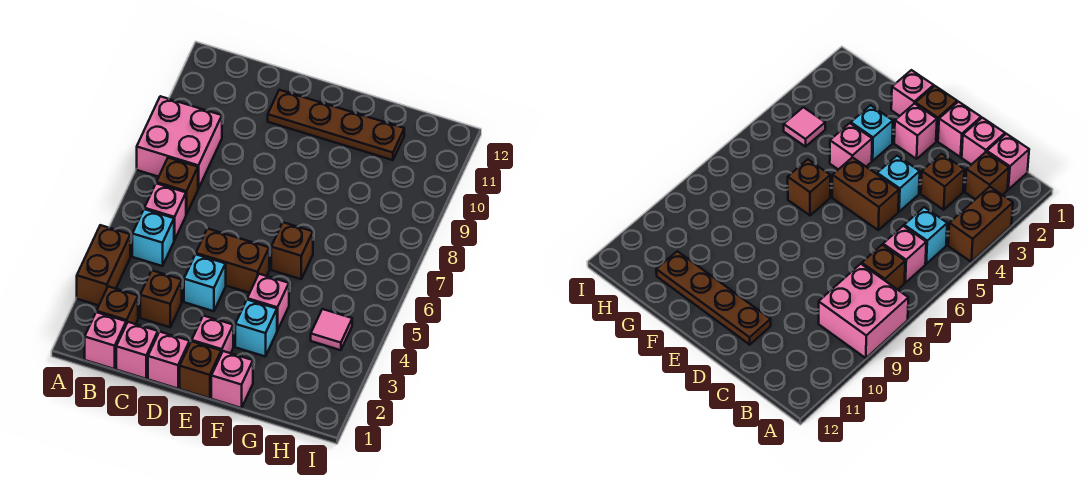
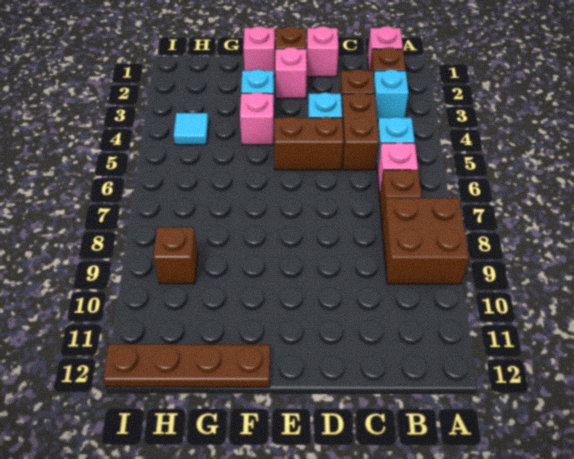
brown brick A3:A4 level 1 -> brown brick C4:C5 level 1
pink brick A8:B9 level 1 -> brown brick A8:B9 level 1
none -> cyan brick B3 level 1
pink brick C1 level 1 -> none
brown plate D11:G11 level 1 -> brown plate F12:I12 level 1
brown brick F6 level 1 -> brown brick H9 level 1
pink tile H4 level 1 -> cyan tile H4 level 1

